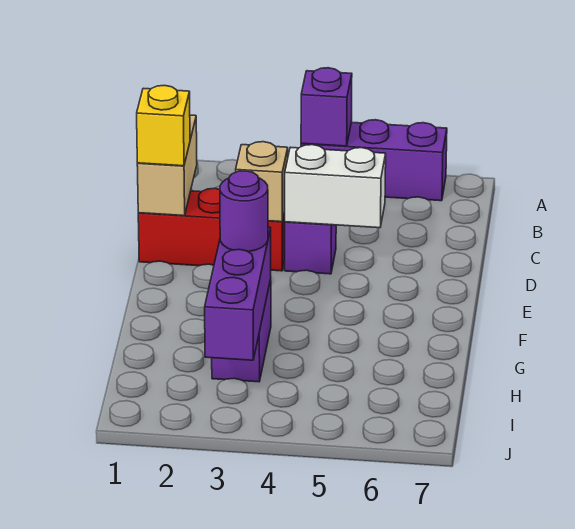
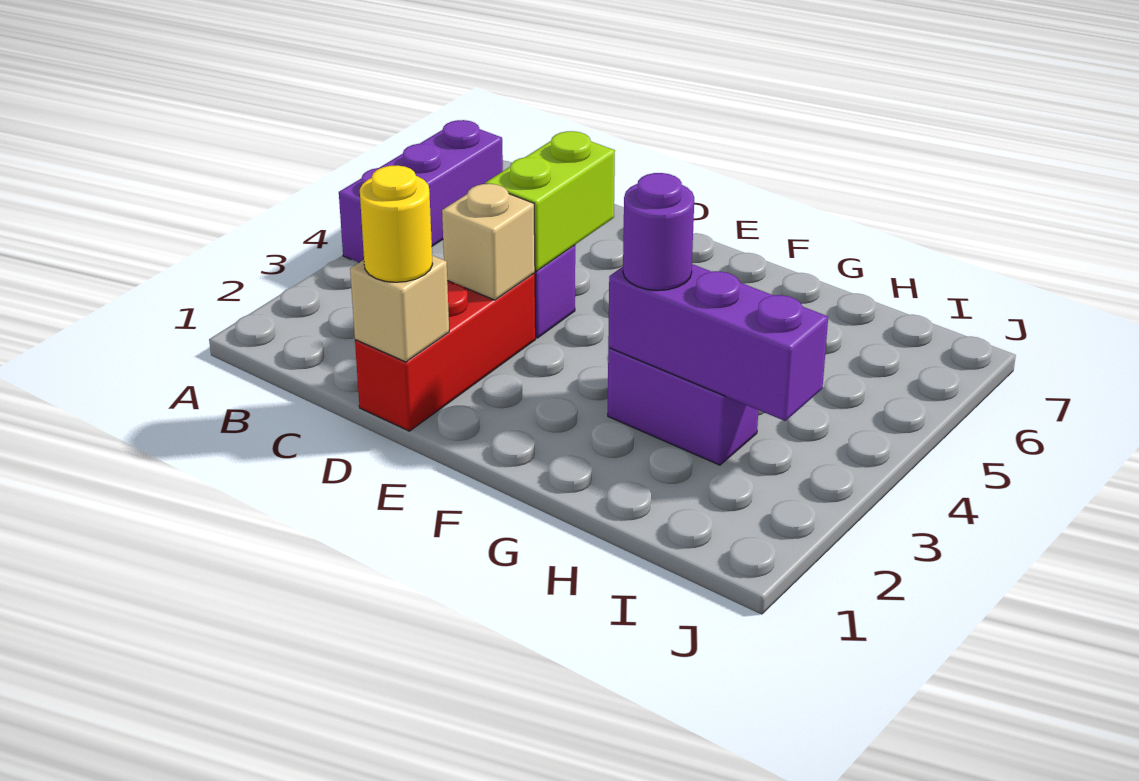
purple brick A4 level 2 -> none
tan brick C1:D1 level 2 -> tan brick D1 level 2
yellow brick D1 level 3 -> yellow round brick D1 level 3
white brick D4:D5 level 2 -> lime brick D4:D5 level 2

